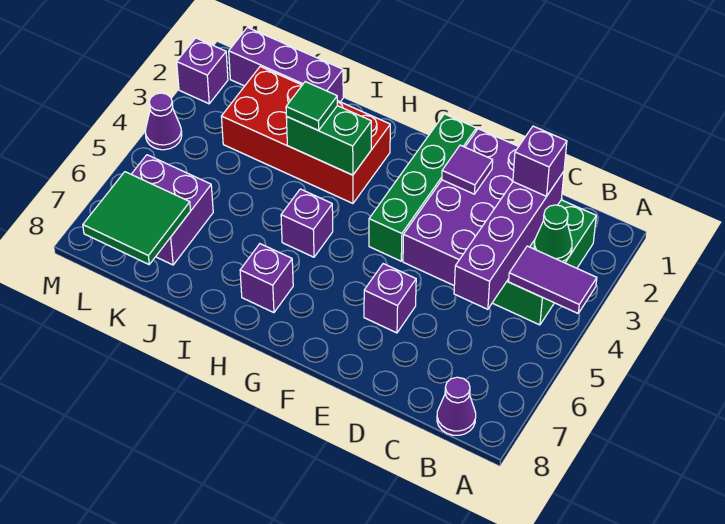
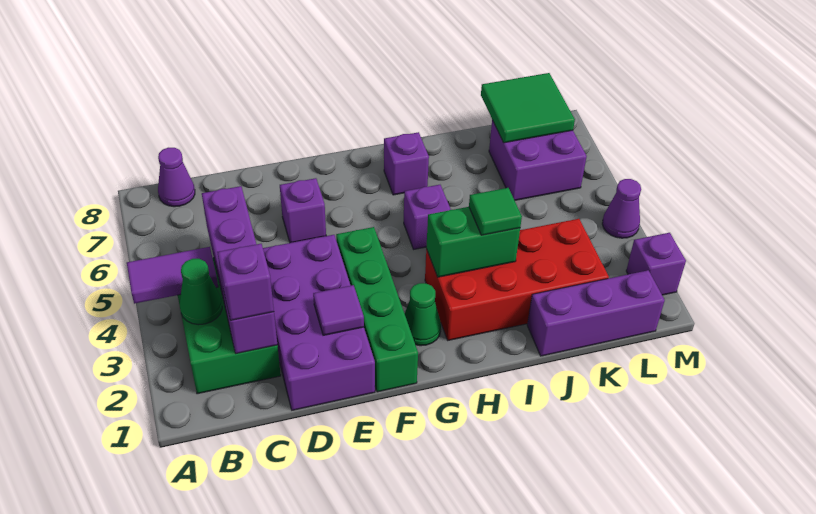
none -> green cone G2 level 1

